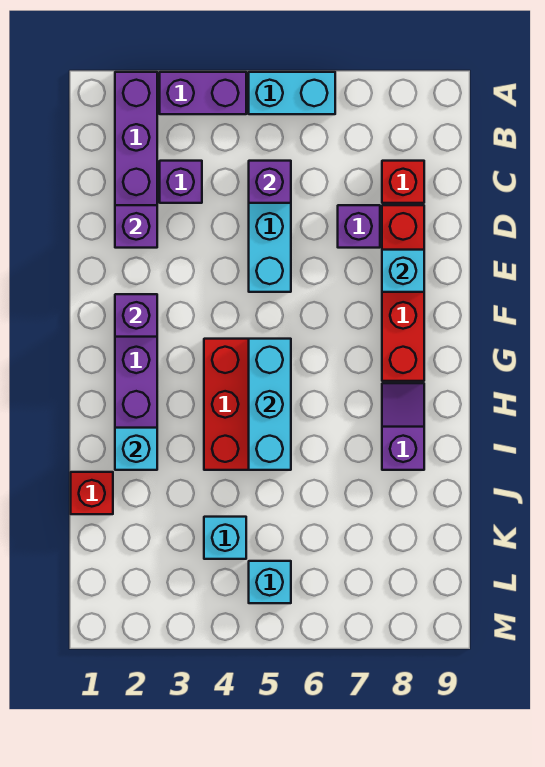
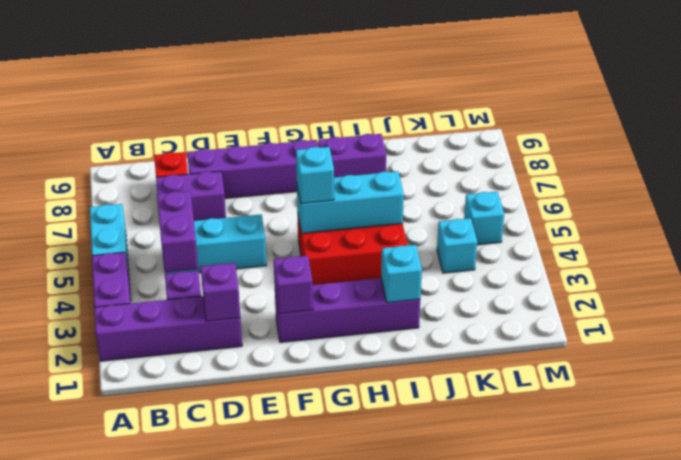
purple brick C5 level 2 -> purple brick C4:C5 level 2
purple brick D7 level 1 -> purple brick C7:D7 level 1
red brick D8:G8 level 1 -> purple brick D8:G8 level 1
cyan brick E8 level 2 -> cyan brick G5 level 3
purple slope H8:I8 level 1 top I -> purple brick H8:I8 level 1
red brick J1 level 1 -> none

